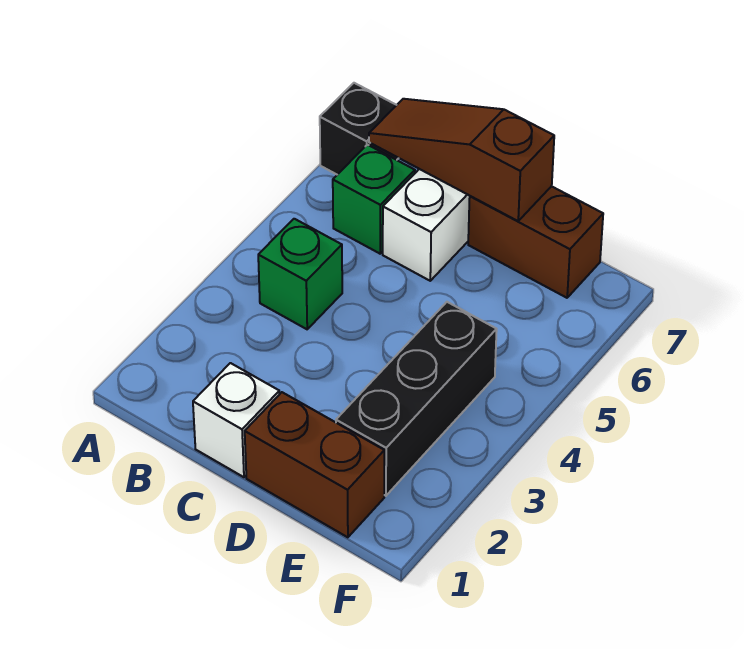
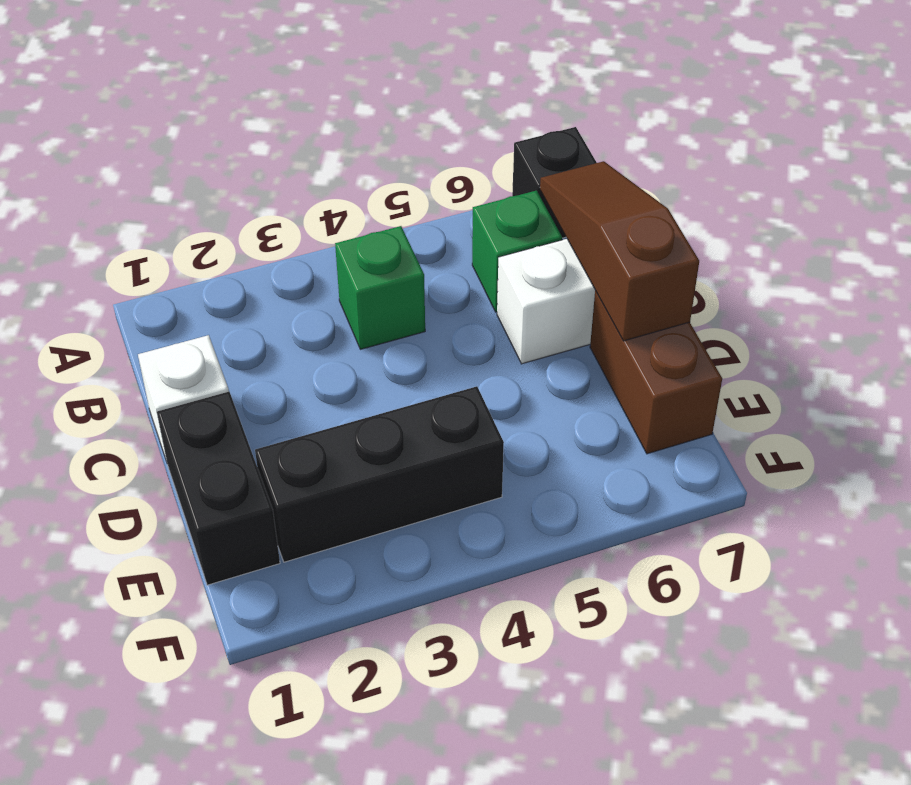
brown brick D1:E1 level 1 -> black brick D1:E1 level 1

